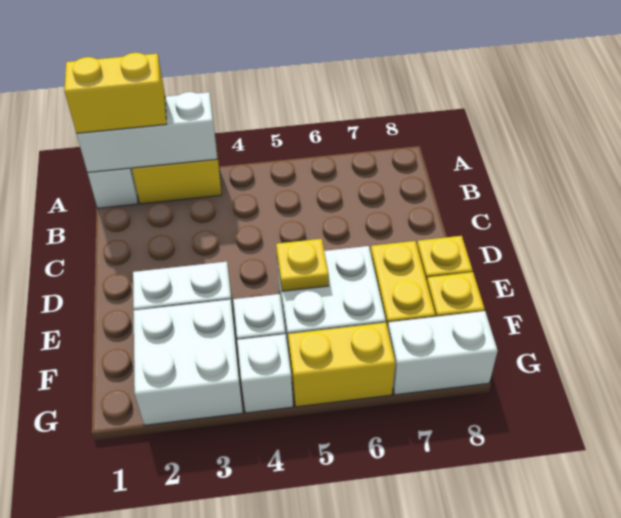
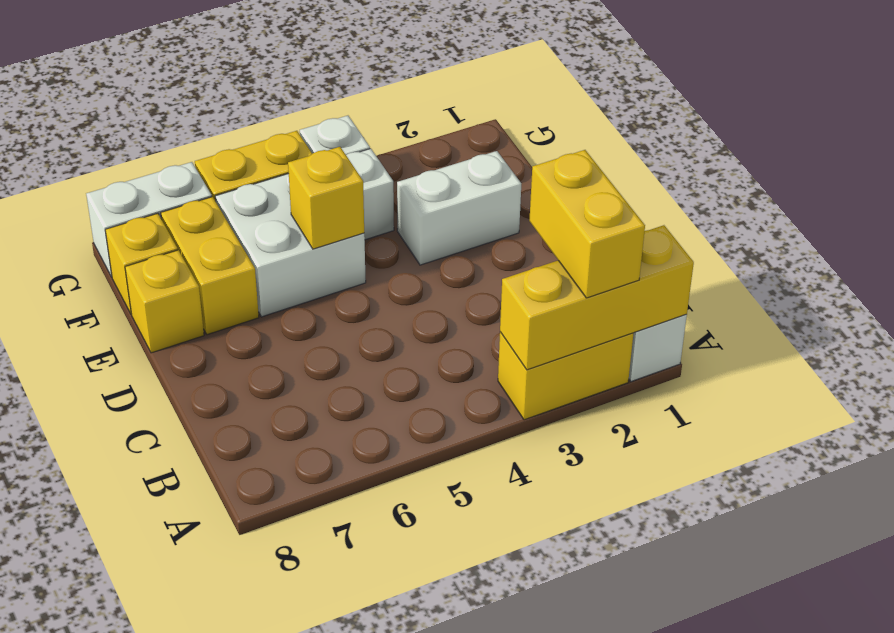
white brick A1:A3 level 2 -> yellow brick A1:A3 level 2
yellow brick A1:A2 level 3 -> yellow brick A2:B2 level 3
yellow plate E5 level 2 -> yellow brick E5 level 2
white brick F2:G3 level 1 -> none

